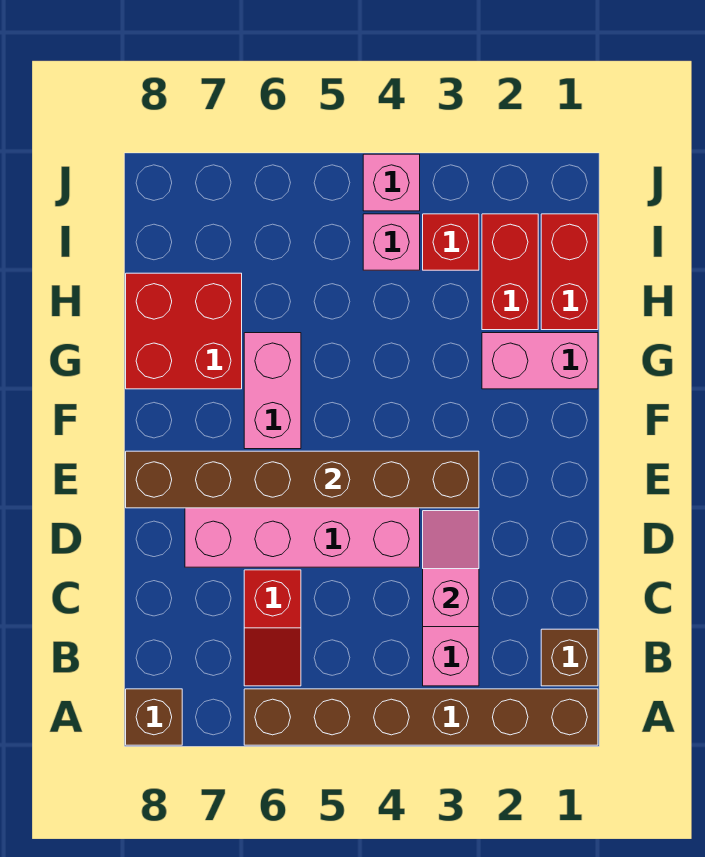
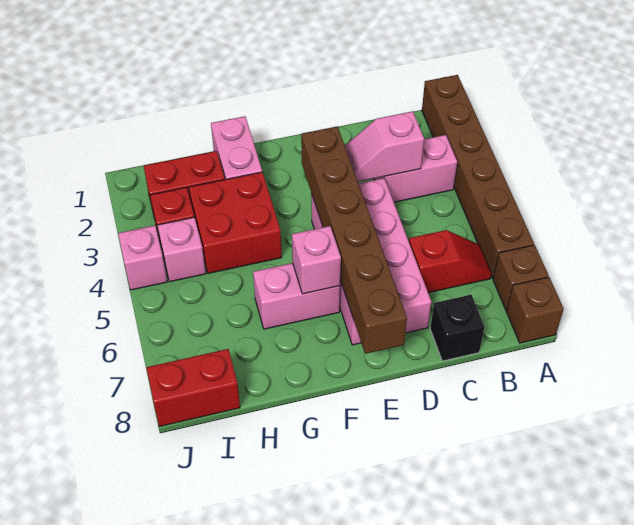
brown brick B1 level 1 -> brown brick A7 level 1
none -> black brick C8 level 1
none -> pink brick F6 level 2
red brick G7:H8 level 1 -> red brick G3:H4 level 1
red brick H1:I1 level 1 -> red brick I8:J8 level 1

